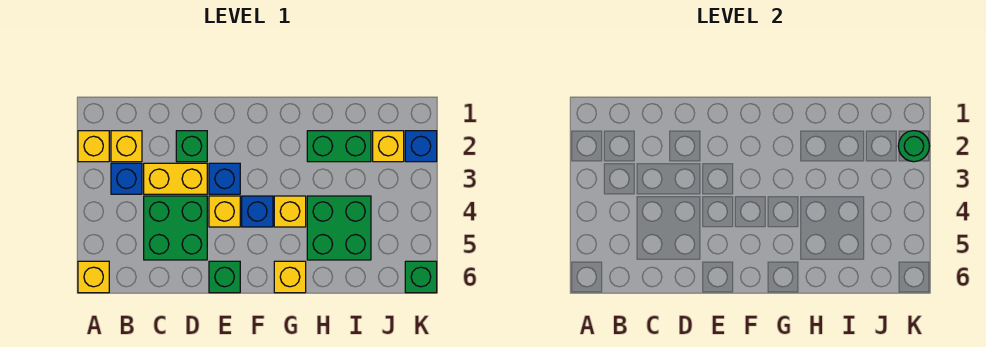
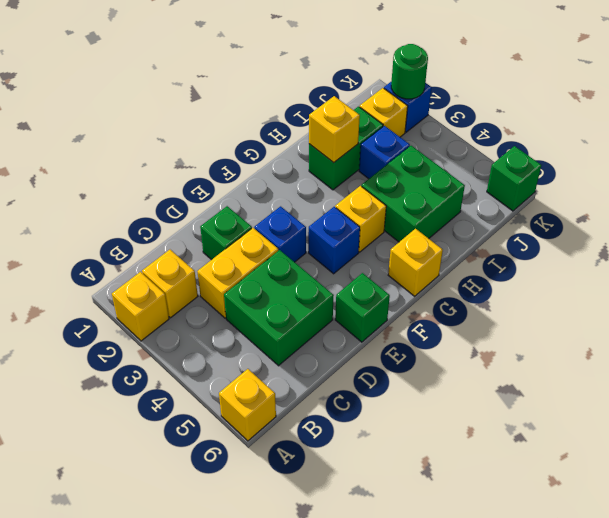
blue brick B3 level 1 -> blue brick I3 level 1
yellow brick E4 level 1 -> yellow brick H2 level 2

